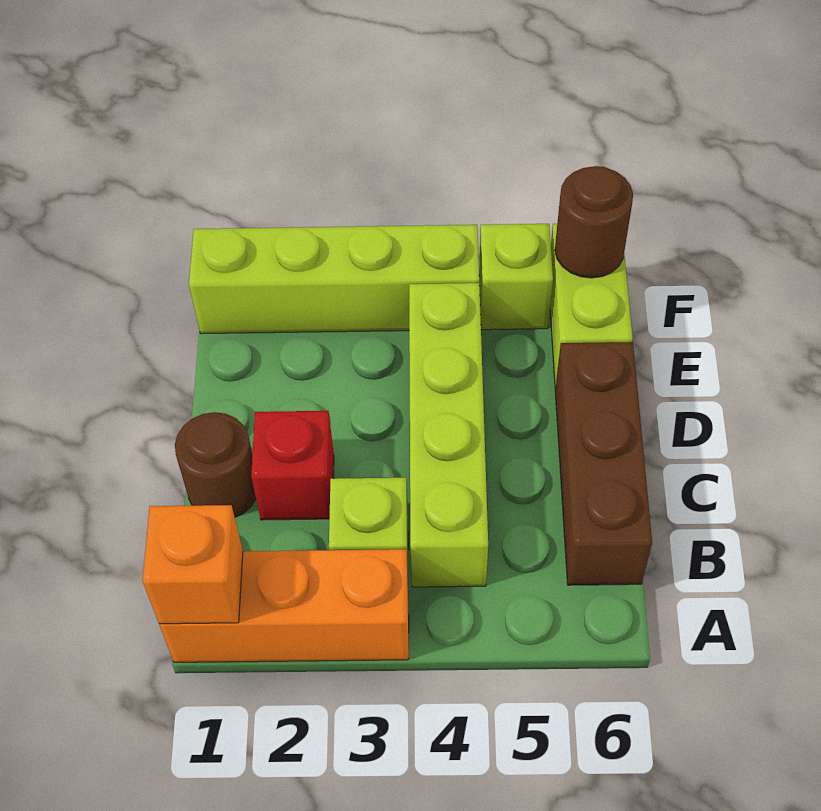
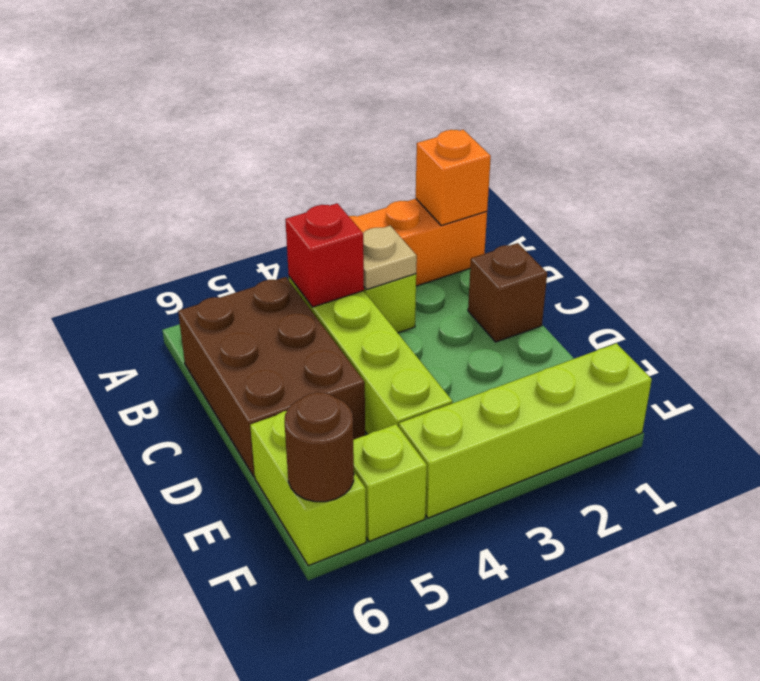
none -> tan plate B3 level 2
brown brick B6:D6 level 1 -> brown brick B5:D6 level 1
brown round brick C1 level 1 -> brown brick C1 level 1
red brick C2 level 1 -> red brick B4 level 2

